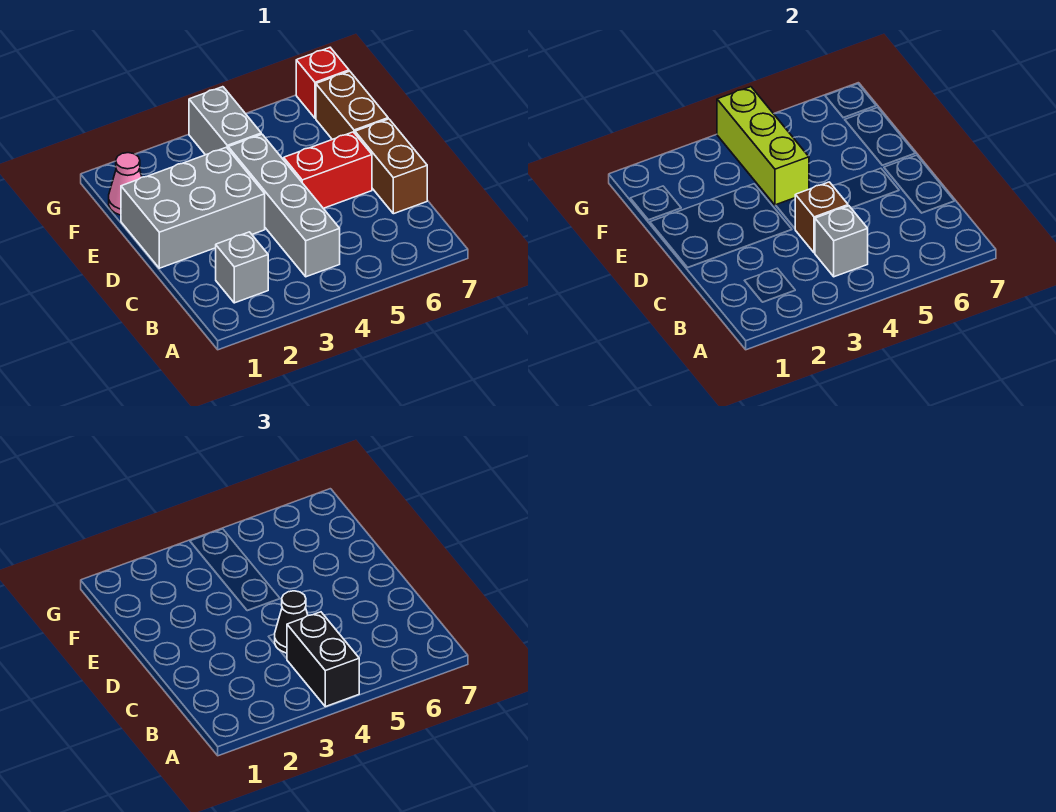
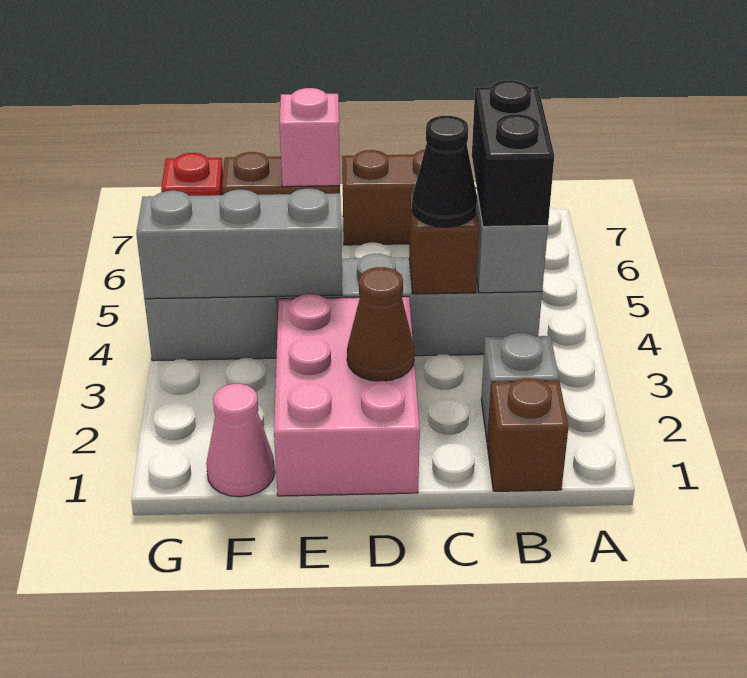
black brick A4:B4 level 3 -> black brick B4:B5 level 3
none -> brown brick B1 level 1
grey brick D1:E3 level 1 -> pink brick D1:E3 level 1
none -> brown cone D2 level 2
red brick D5:D6 level 1 -> none
lime brick E4:G4 level 2 -> grey brick E4:G4 level 2
none -> pink brick E7 level 2

